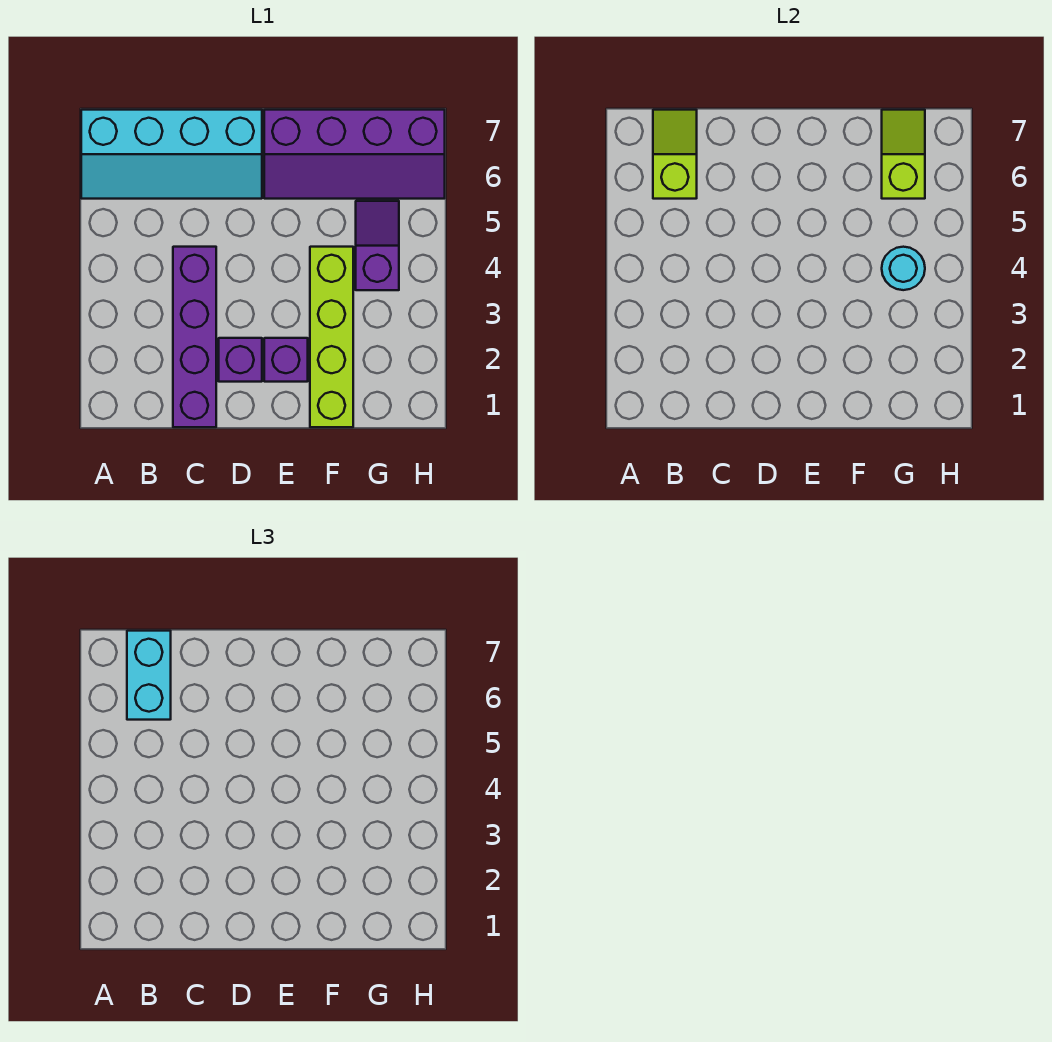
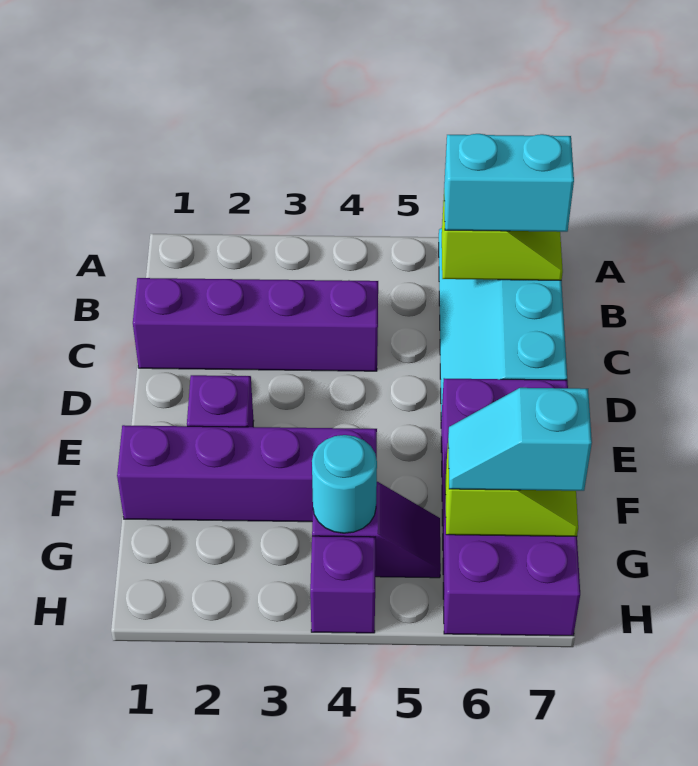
purple brick D2 level 1 -> purple brick H4 level 1
purple slope E6:H7 level 1 top 7 -> purple brick E6:H7 level 1
lime brick F1:F4 level 1 -> purple brick F1:F4 level 1
none -> cyan slope G6:G7 level 3 top 7

